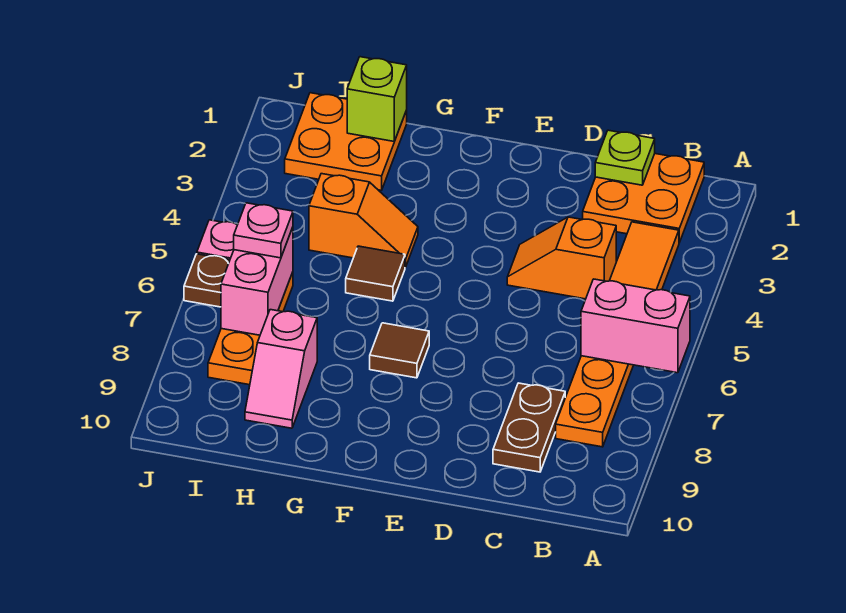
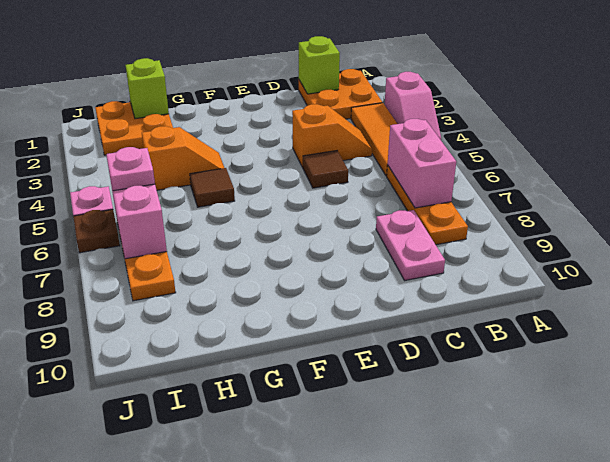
pink brick A6:B6 level 2 -> pink brick B6:B7 level 2
lime plate C1 level 2 -> lime brick C1 level 2
orange slope C4:D4 level 1 top C -> orange slope C4:D4 level 1 top D
brown plate C8:C9 level 1 -> pink plate C8:C9 level 1
brown tile F7 level 1 -> brown tile D5 level 1
pink slope H8:H9 level 1 top 8 -> pink slope A3:A4 level 1 top 3

